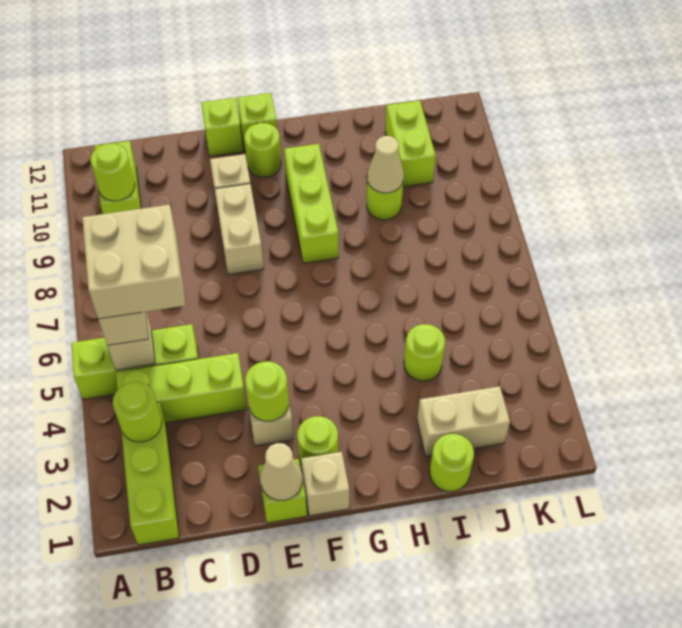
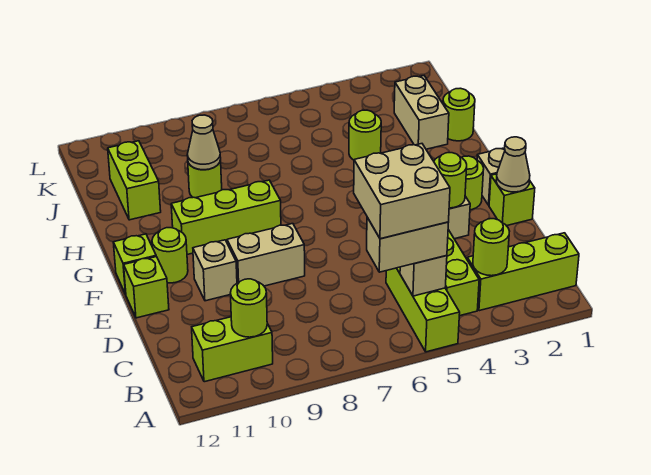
lime brick J10:J11 level 1 -> lime brick I11:J11 level 1

